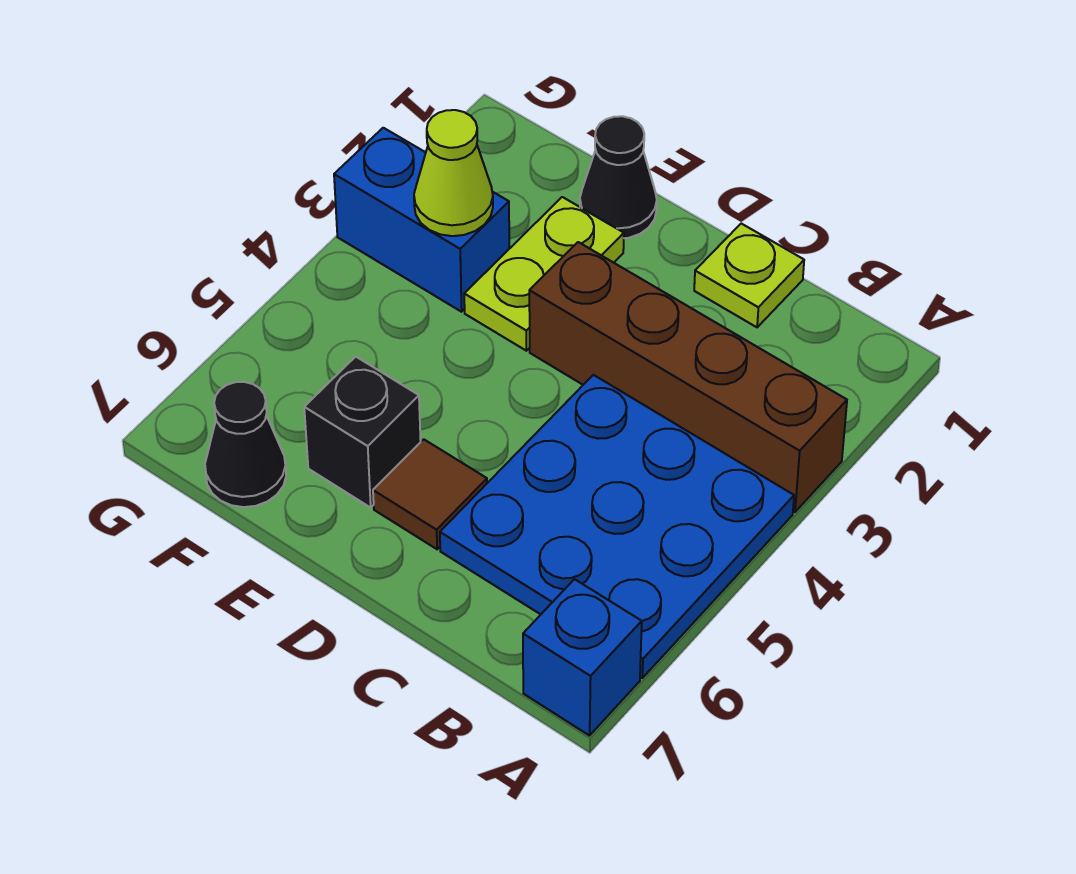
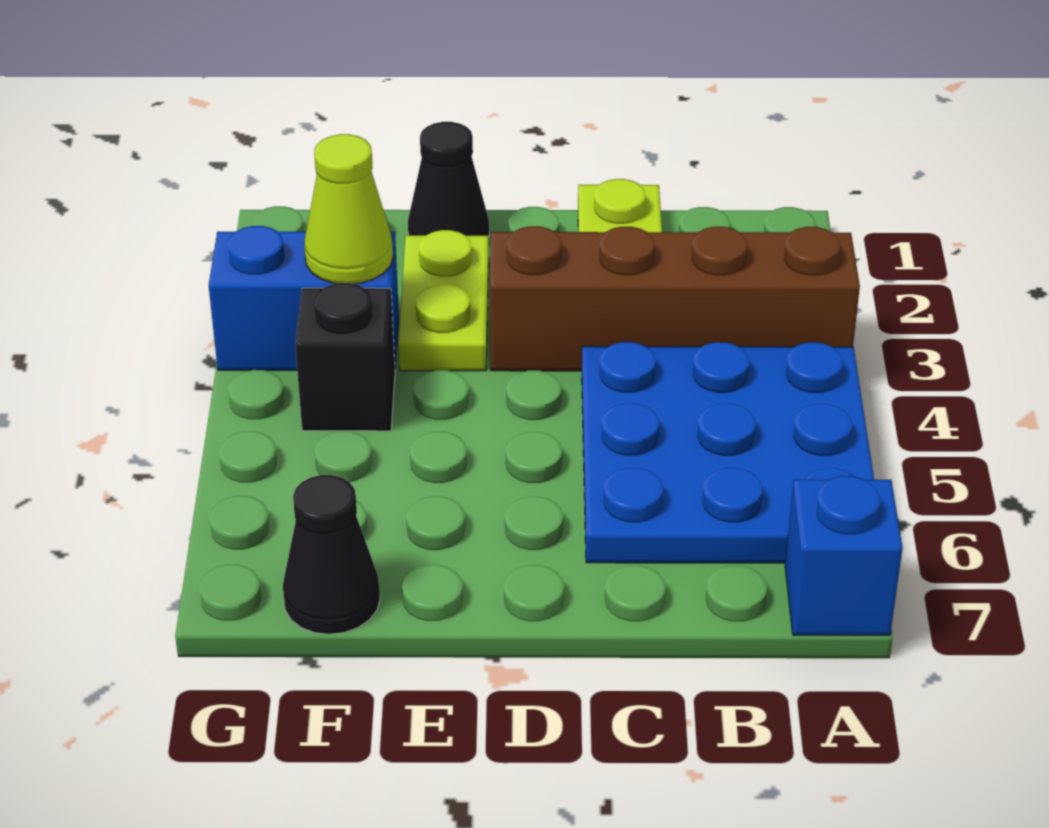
brown tile D6 level 1 -> none
black brick E6 level 1 -> black brick F4 level 1

